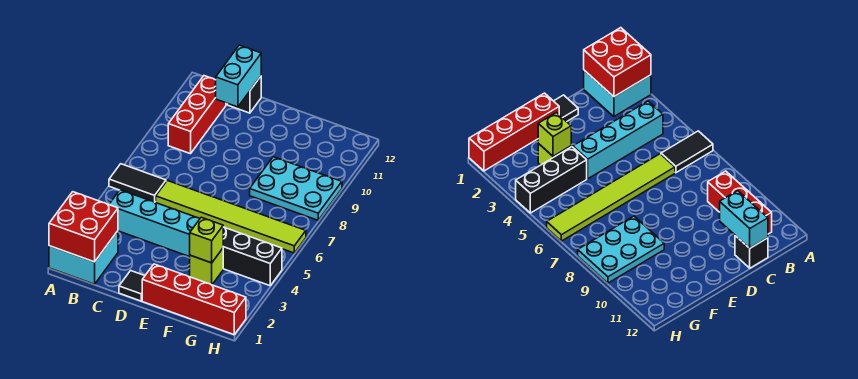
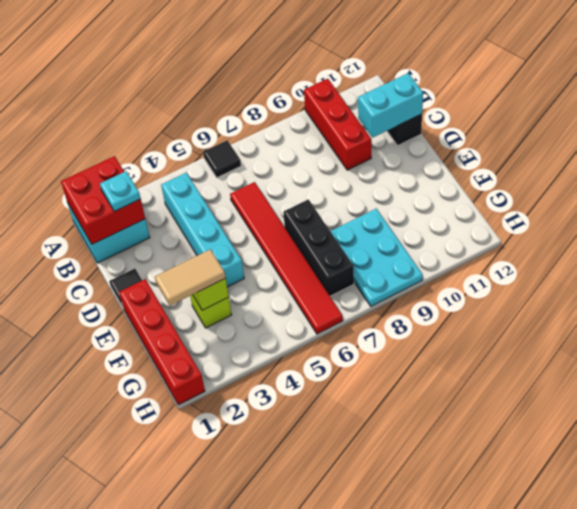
black tile A6:B6 level 1 -> black tile A6 level 1
none -> cyan plate B2 level 3
red brick B9:B11 level 1 -> red brick A10:C10 level 1
lime tile C6:H6 level 1 -> red tile C6:H6 level 1
none -> tan tile F2:F3 level 3
black brick F4:H4 level 1 -> black brick E7:G7 level 1

